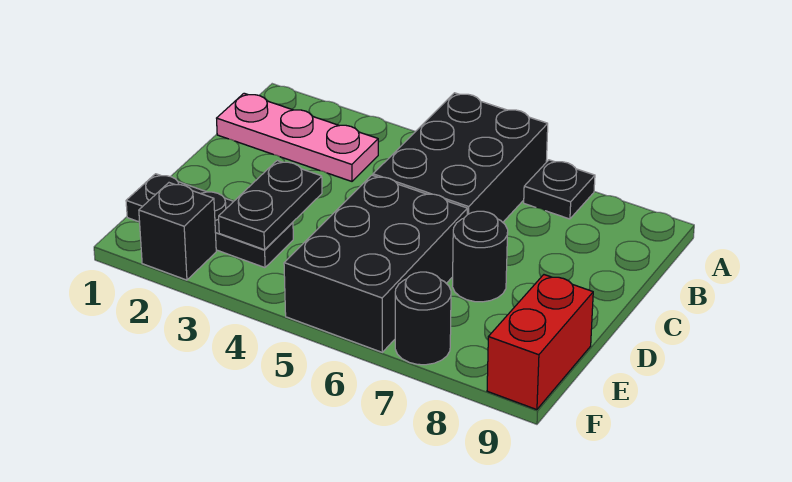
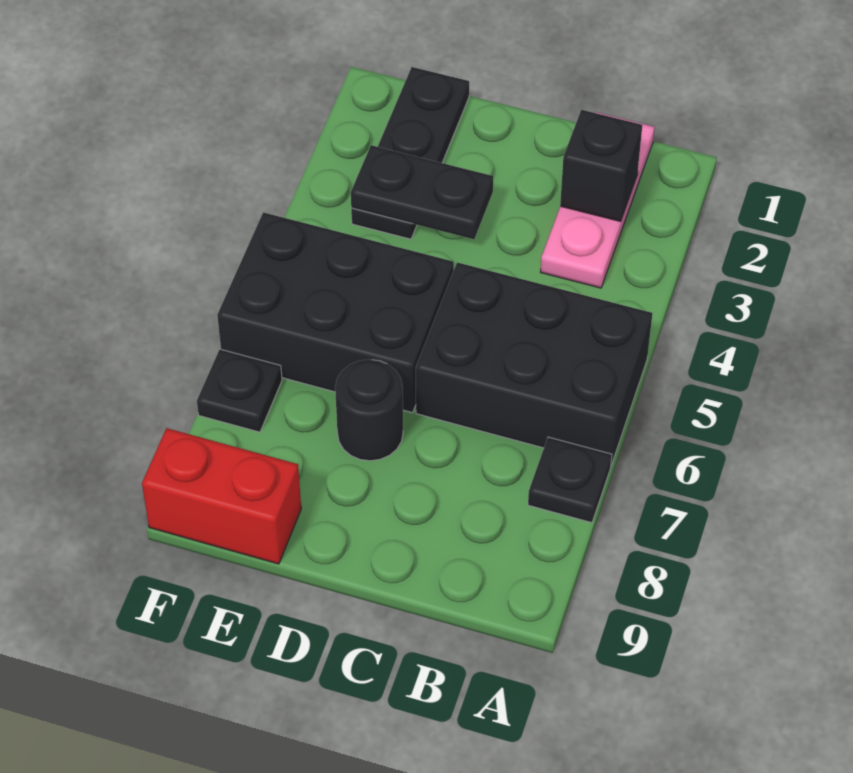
black brick F2 level 1 -> black brick B2 level 2
black round brick F7 level 1 -> black plate F7 level 1

